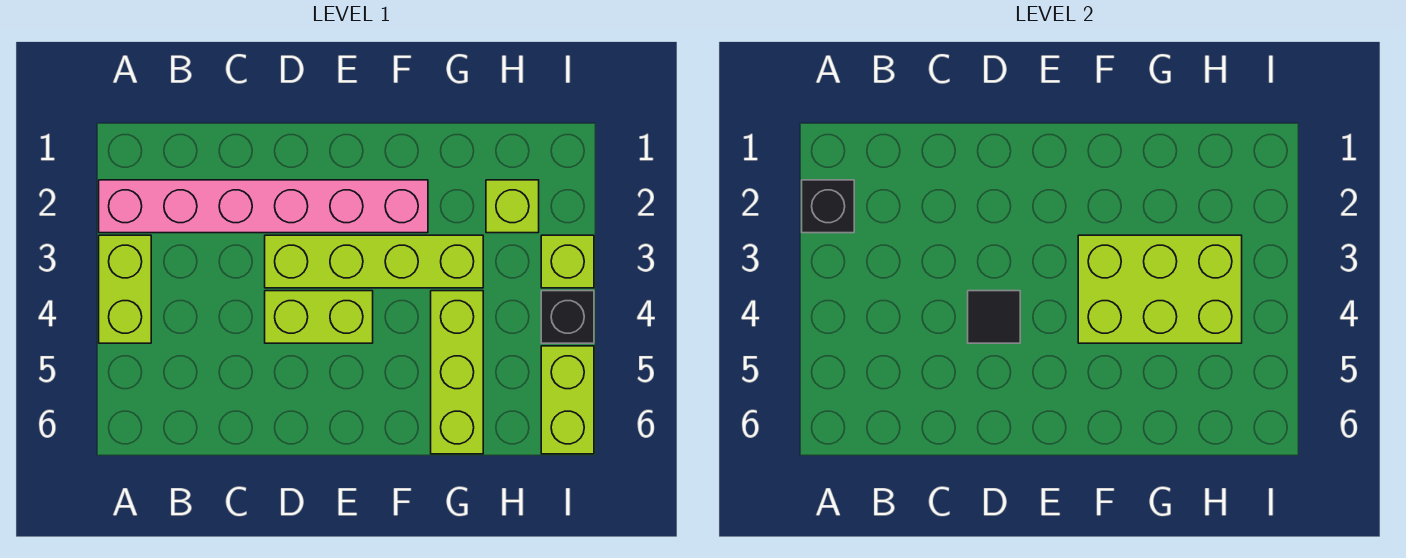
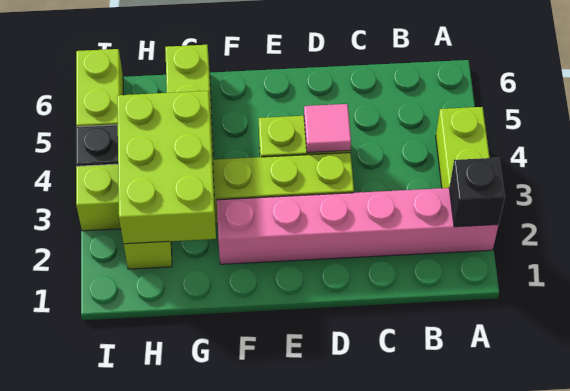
black tile D4 level 2 -> pink tile D4 level 2
lime brick F3:H4 level 2 -> lime brick G2:H4 level 2

